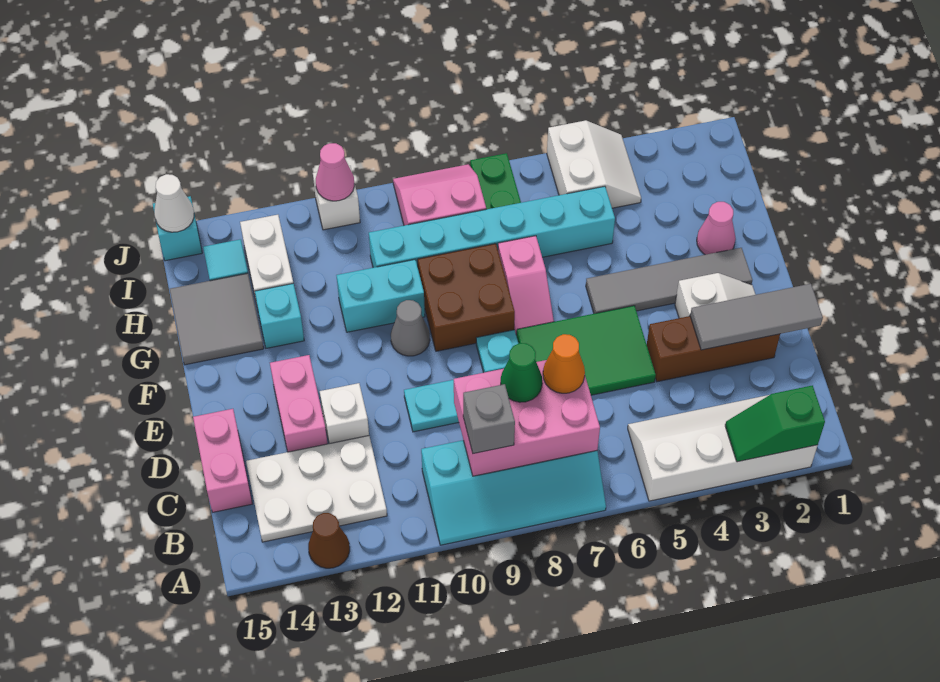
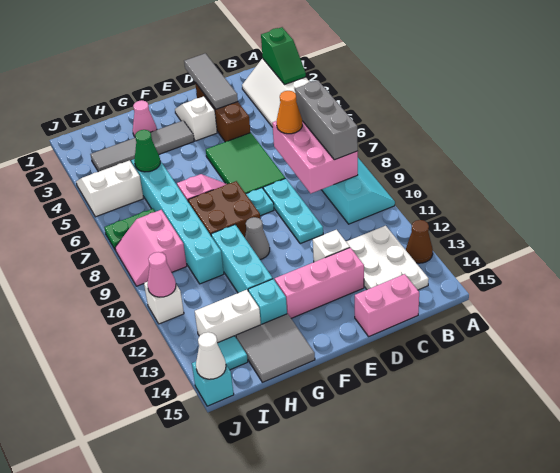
grey brick B9 level 3 -> grey brick B7:B9 level 3
green cone C8 level 3 -> green cone H5 level 2
pink brick D13:E13 level 1 -> pink brick D13:F13 level 1
grey tile F2:F5 level 1 -> grey tile F3:I3 level 1
cyan brick G10:G11 level 1 -> cyan brick G10:G12 level 1

